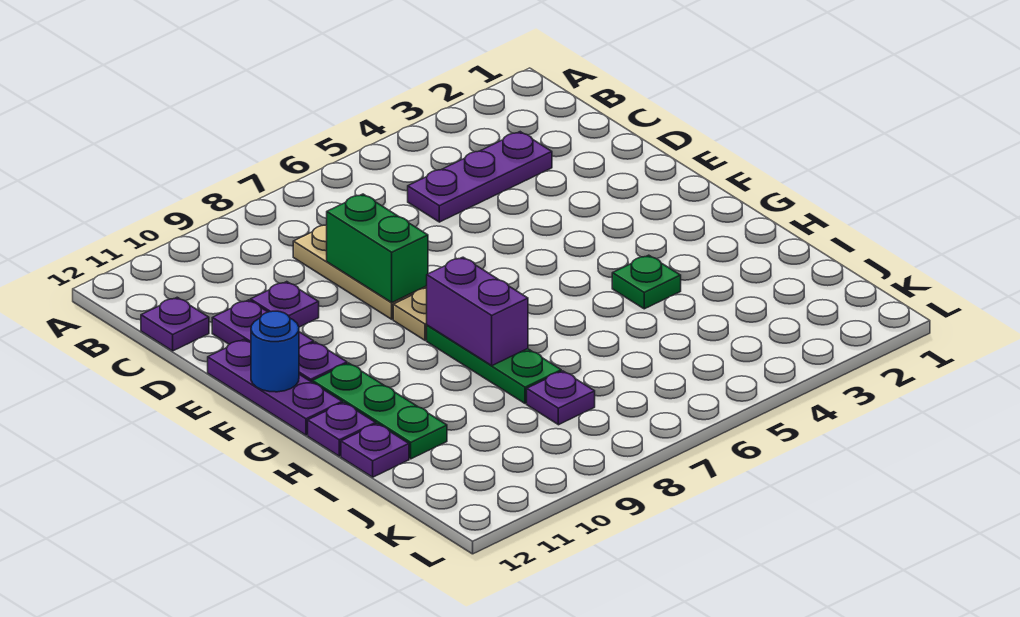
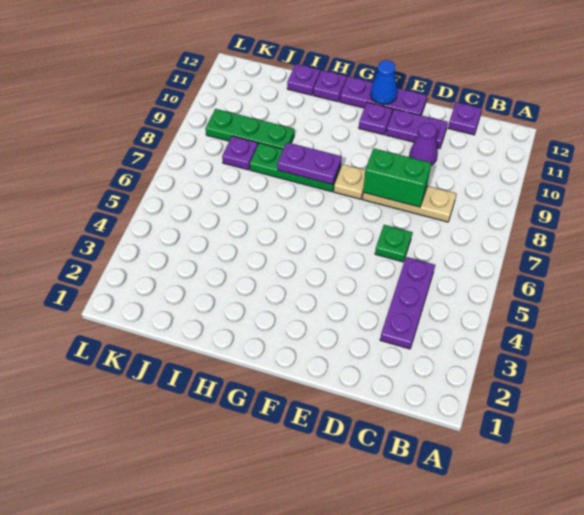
purple plate D10 level 1 -> purple cone D10 level 1
blue round brick F12 level 2 -> blue cone F12 level 2
purple brick G8:H8 level 2 -> purple plate G8:H8 level 2
green plate G11:I11 level 1 -> green plate I9:K9 level 1
green plate H4 level 1 -> green plate D6 level 1

